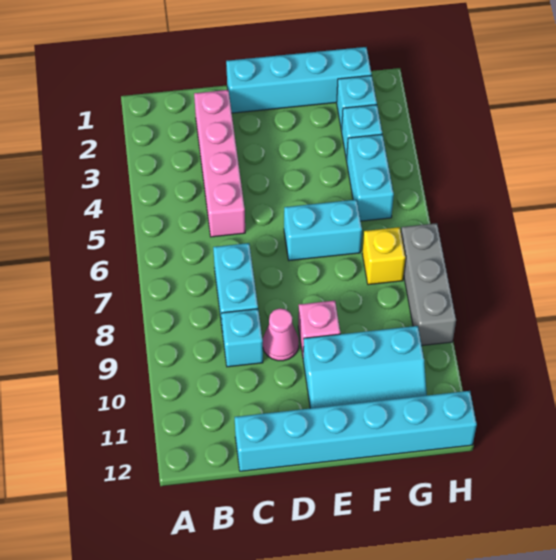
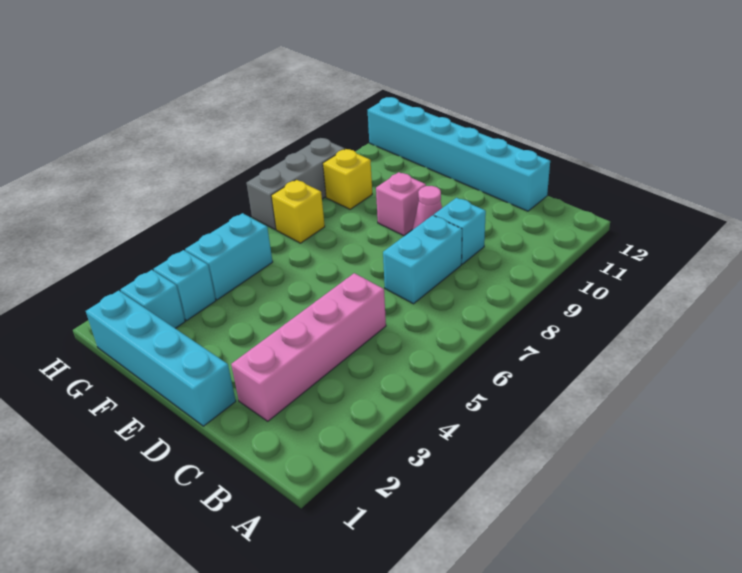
cyan brick E6:F6 level 1 -> none
cyan slope E10:G11 level 1 top 10 -> none
none -> yellow brick G9 level 1

